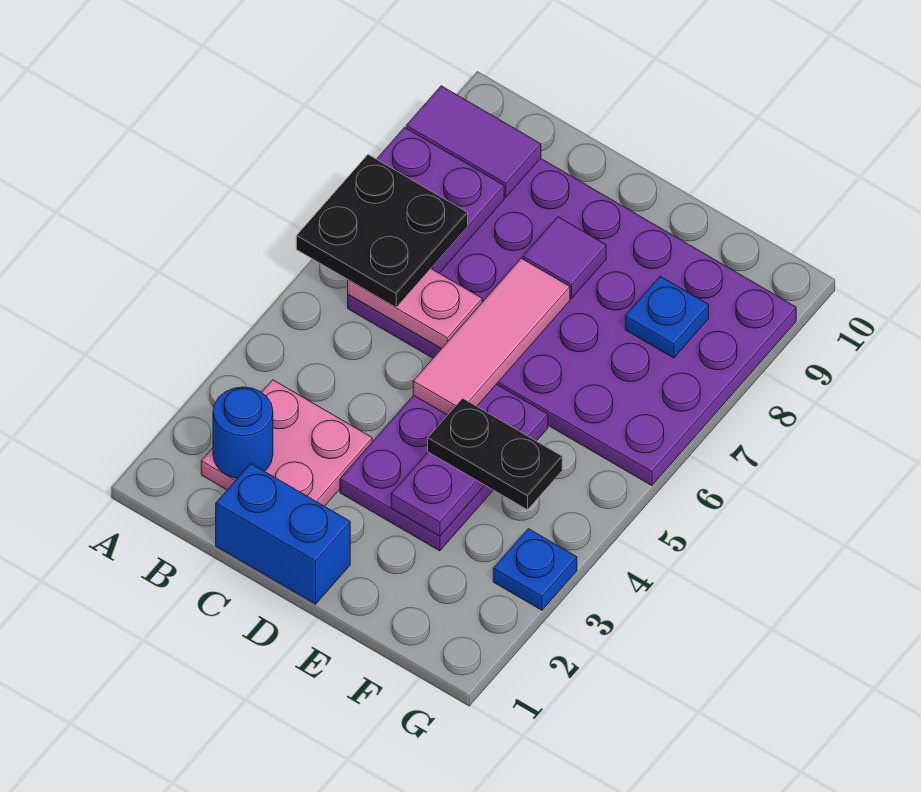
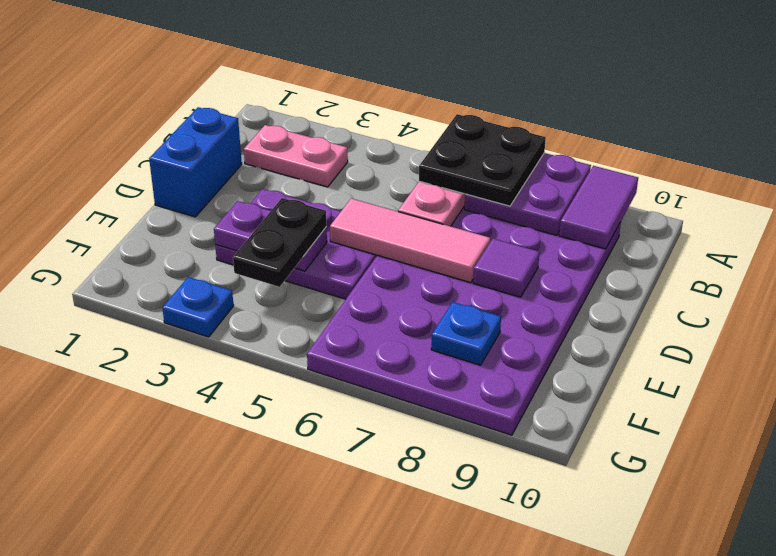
pink plate B2:C3 level 1 -> pink plate B2:B3 level 1
blue round brick B2 level 2 -> none

